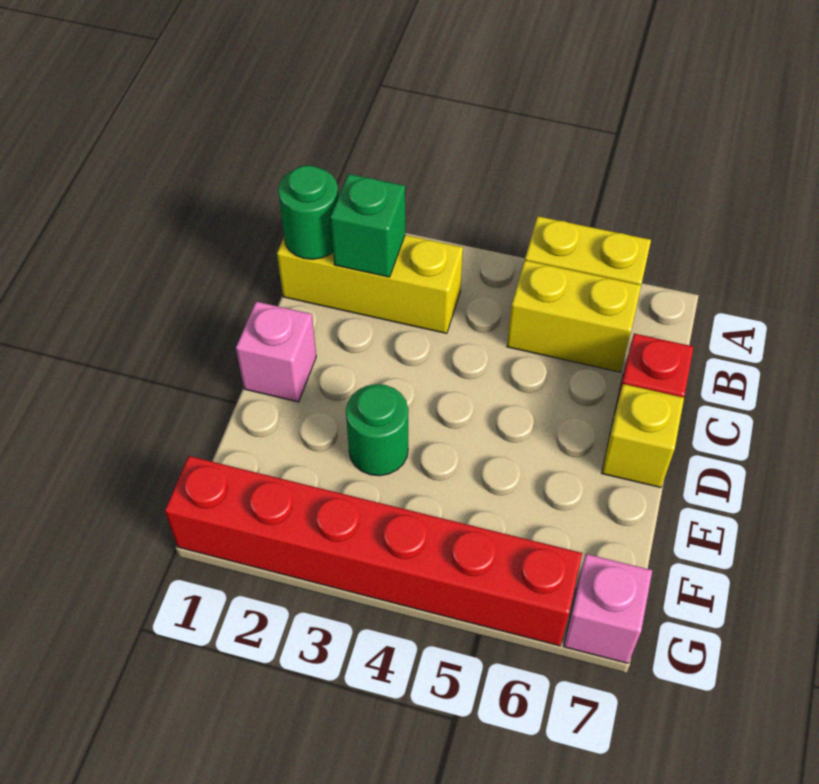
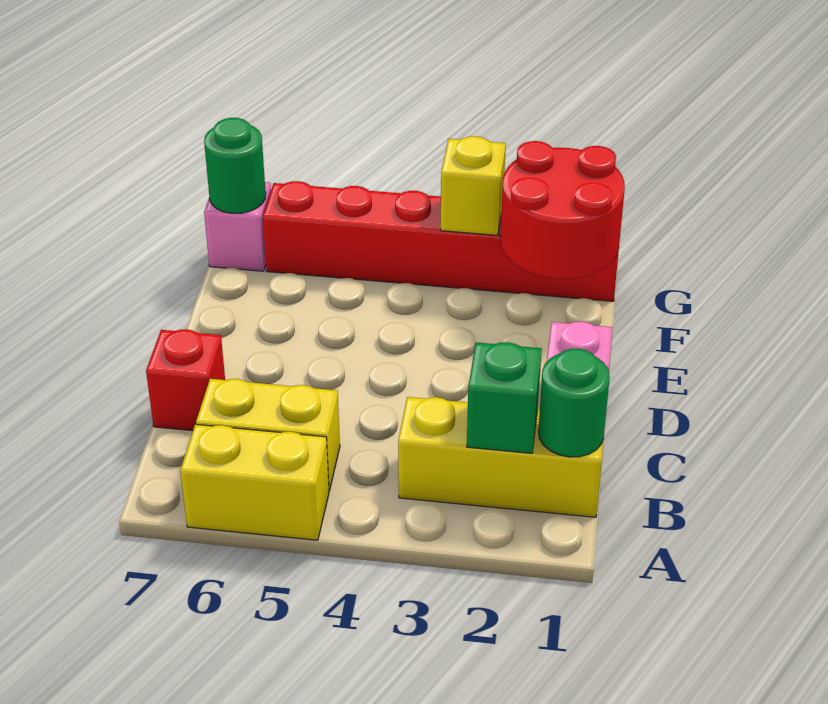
yellow brick D7 level 1 -> yellow brick G3 level 2
green round brick E3 level 1 -> green round brick G7 level 2
none -> red round brick F1:G2 level 2

